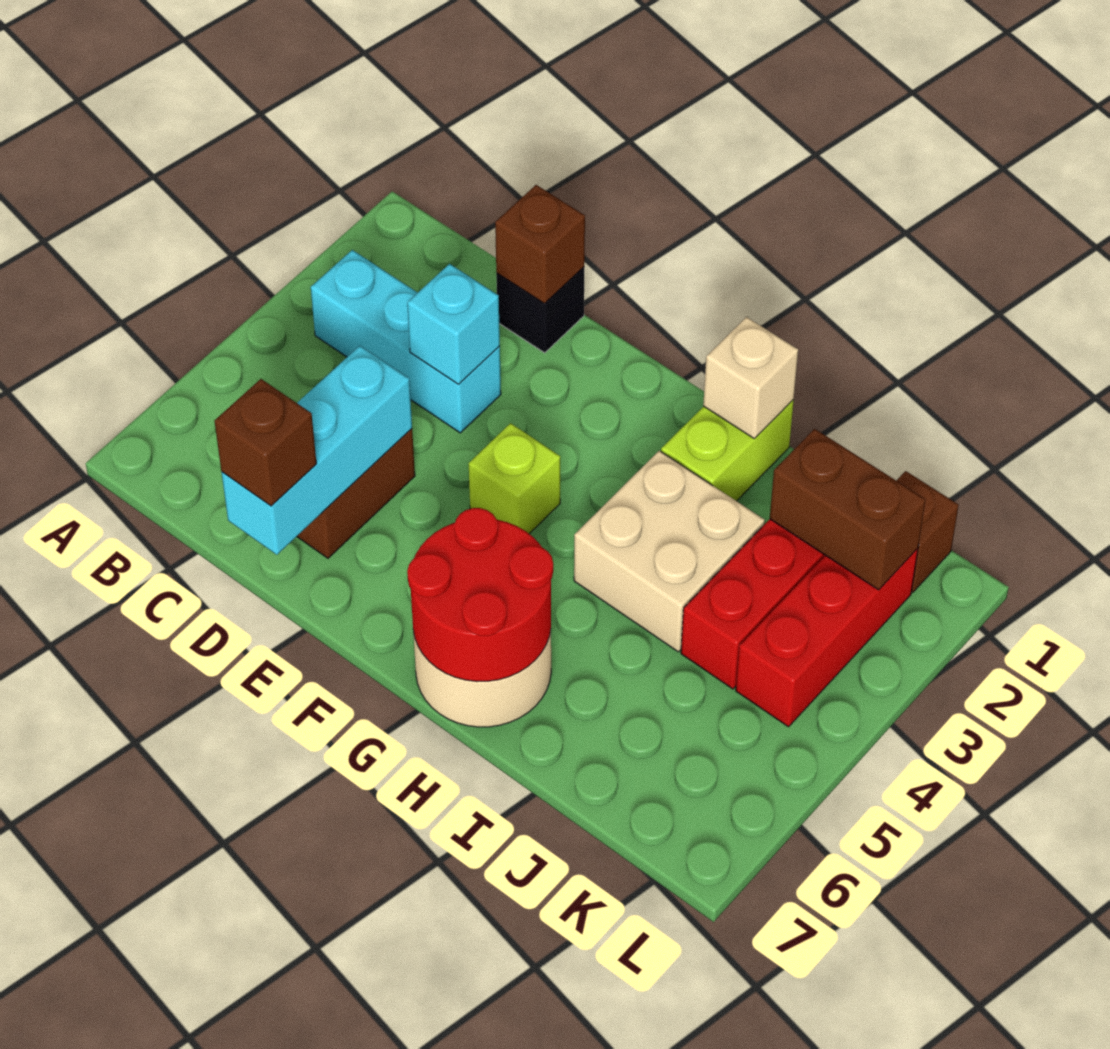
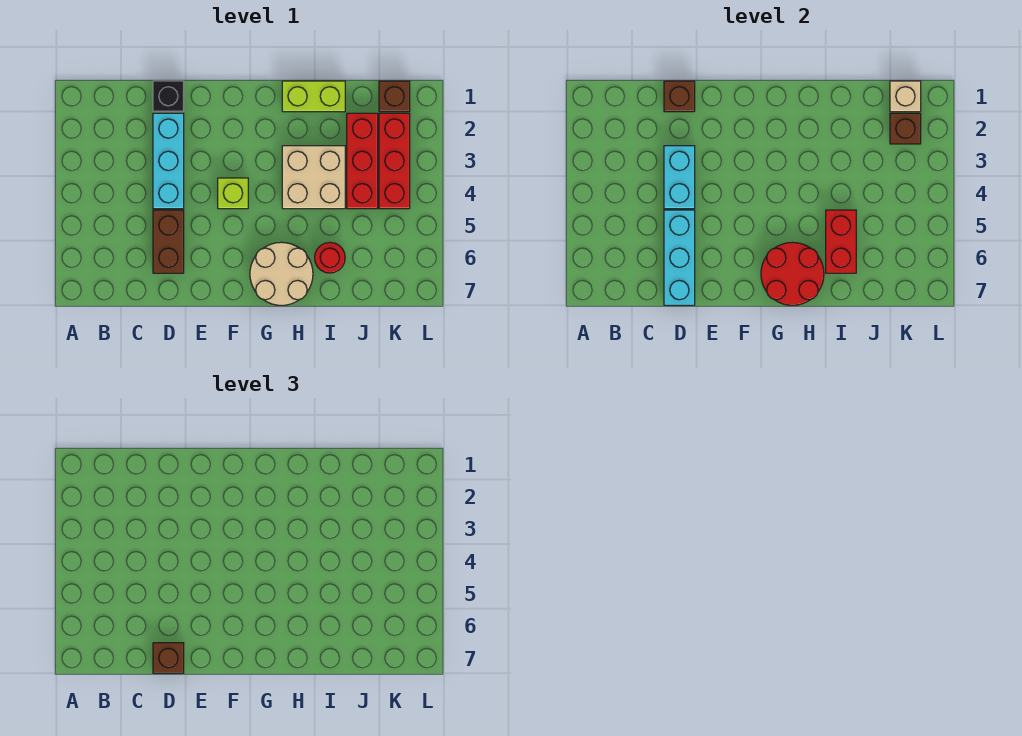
cyan brick B3:D3 level 1 -> cyan brick D2:D4 level 1
cyan brick D3 level 2 -> cyan brick D3:D4 level 2
lime brick H1:H2 level 1 -> lime brick H1:I1 level 1
tan brick H1 level 2 -> tan brick K1 level 2
none -> red brick I5:I6 level 2
none -> red round brick I6 level 1
brown brick J2:K2 level 2 -> brown brick K2 level 2

